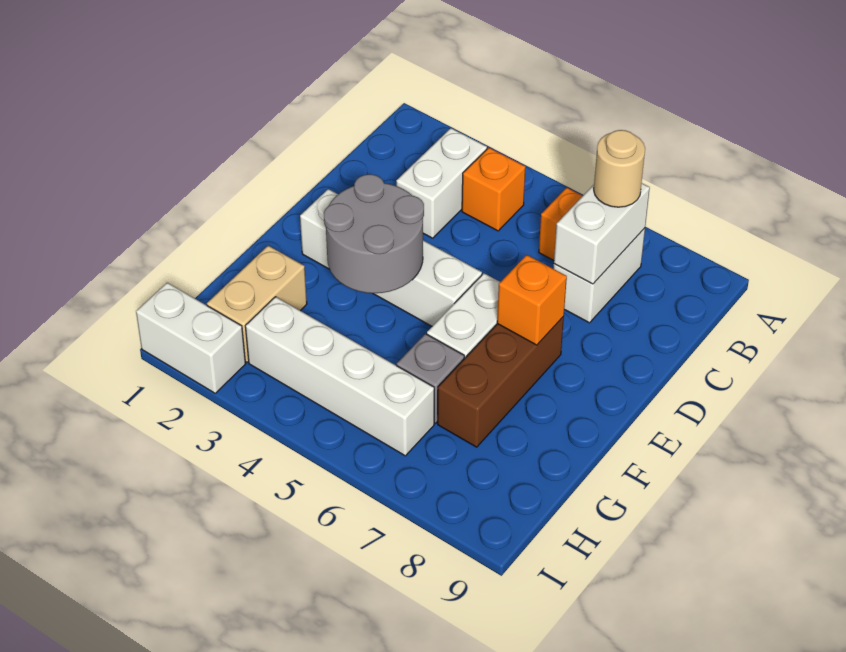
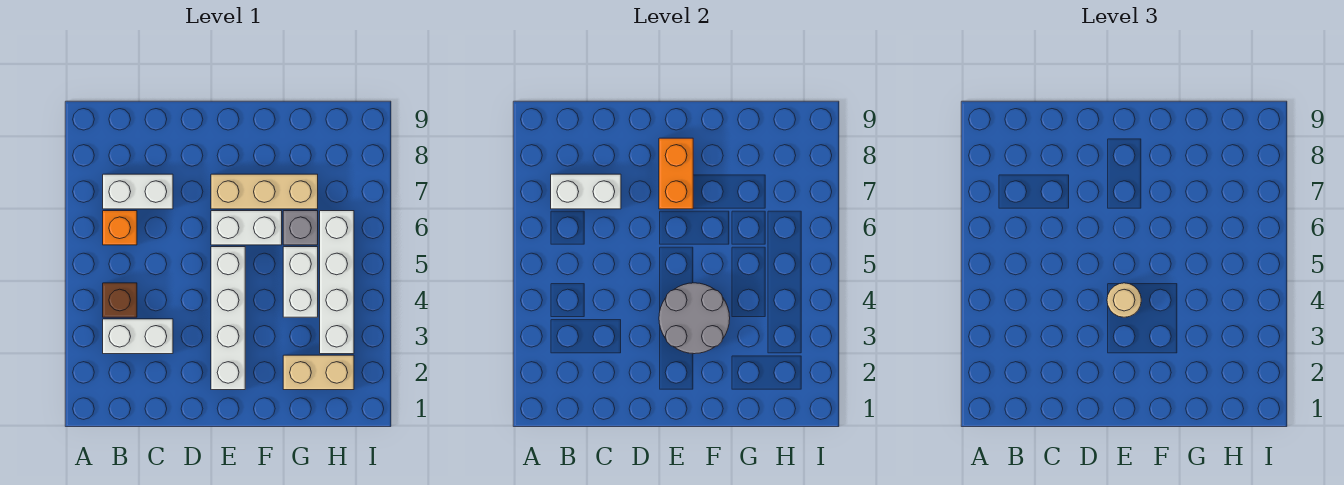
orange brick B4 level 1 -> brown brick B4 level 1
tan round brick B7 level 3 -> tan round brick E4 level 3
brown brick E7:G7 level 1 -> tan brick E7:G7 level 1
orange brick E7 level 2 -> orange brick E7:E8 level 2
white brick I1:I2 level 1 -> white brick G4:G5 level 1

